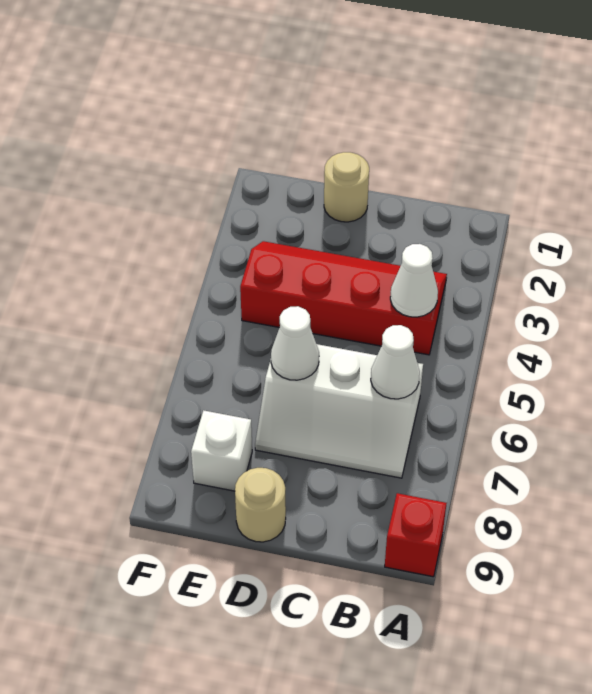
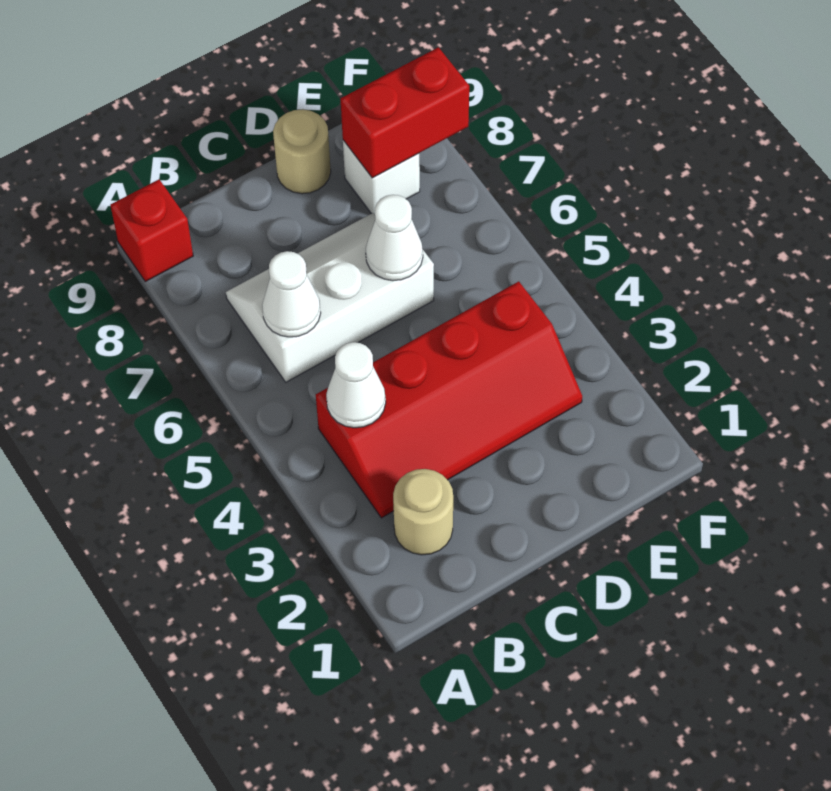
tan round brick D1 level 1 -> tan round brick B2 level 1
none -> red brick E8:F8 level 2

